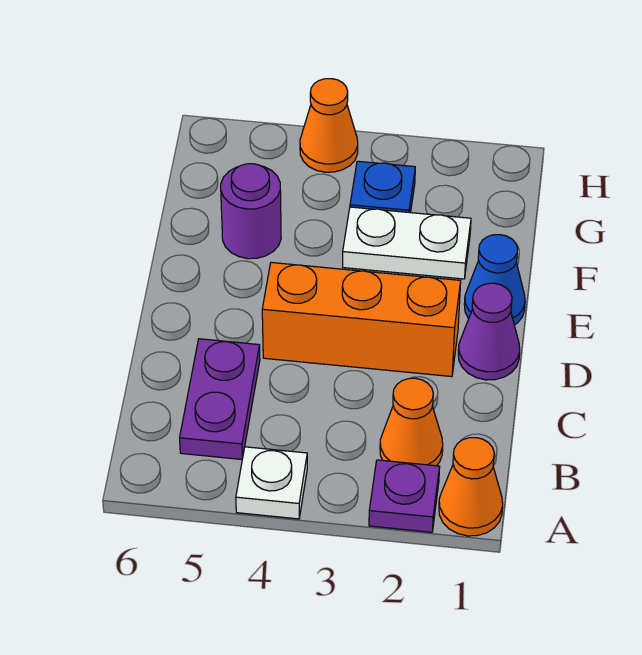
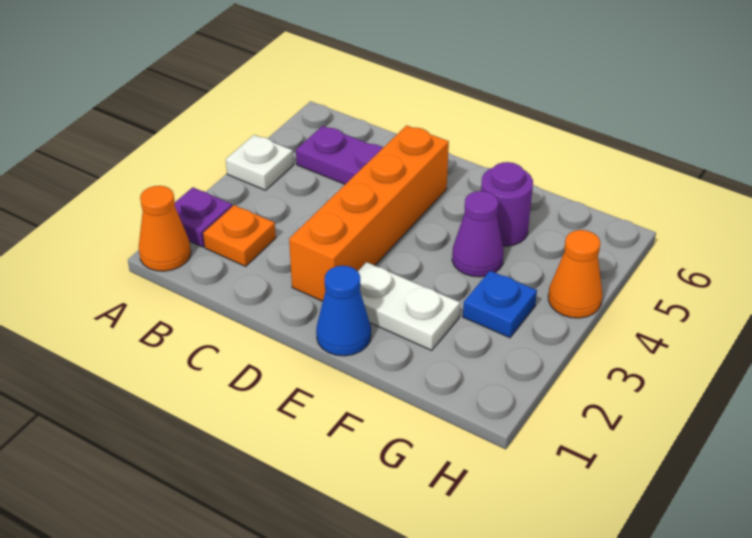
orange cone B2 level 1 -> orange plate B2 level 1
purple cone D1 level 1 -> purple cone F4 level 1
orange brick D2:D4 level 1 -> orange brick D2:D5 level 1
white plate F2:F3 level 1 -> white plate E2:F2 level 1

